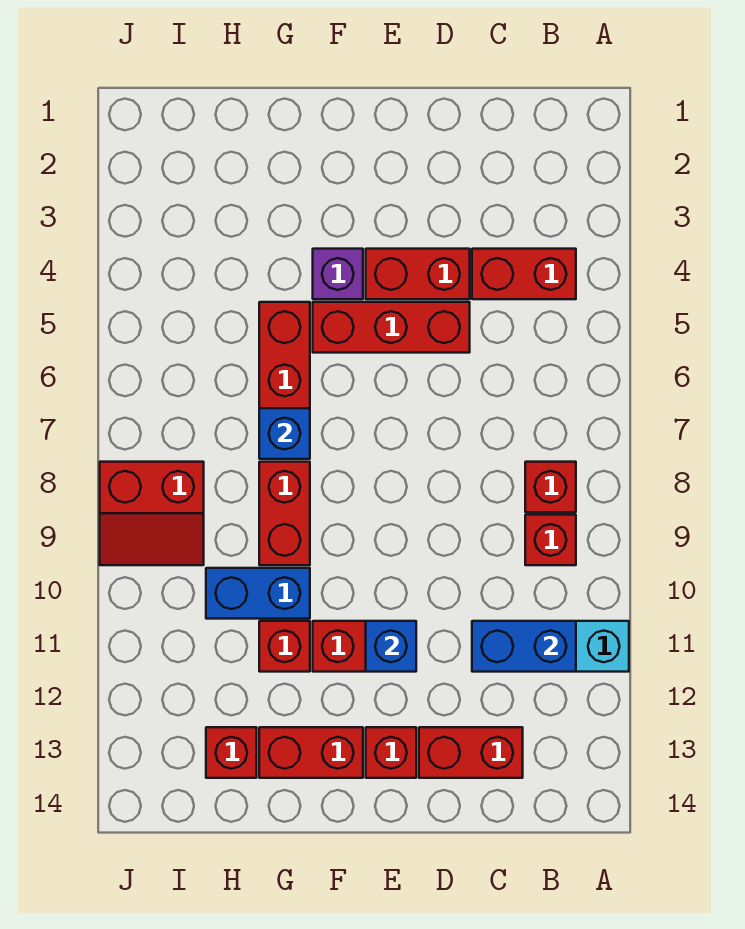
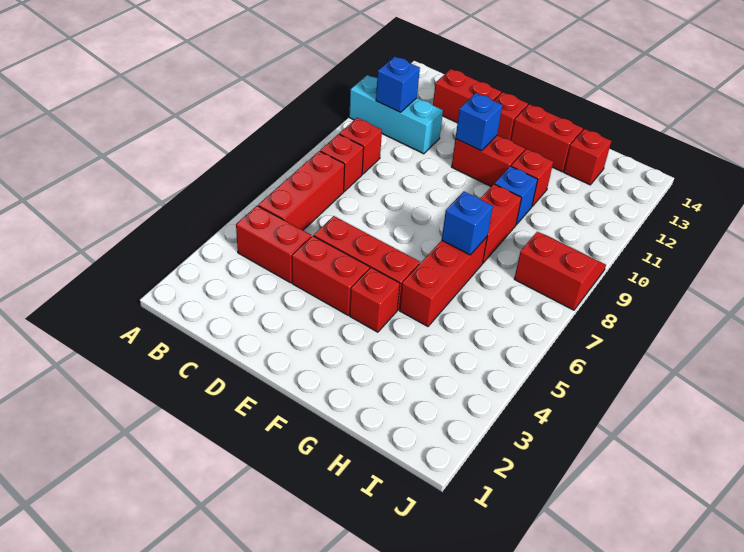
none -> red brick B5:B7 level 1
blue brick B11:C11 level 2 -> blue brick B11 level 2
purple brick F4 level 1 -> red brick F4 level 1
blue brick G10:H10 level 1 -> blue brick G10 level 1

